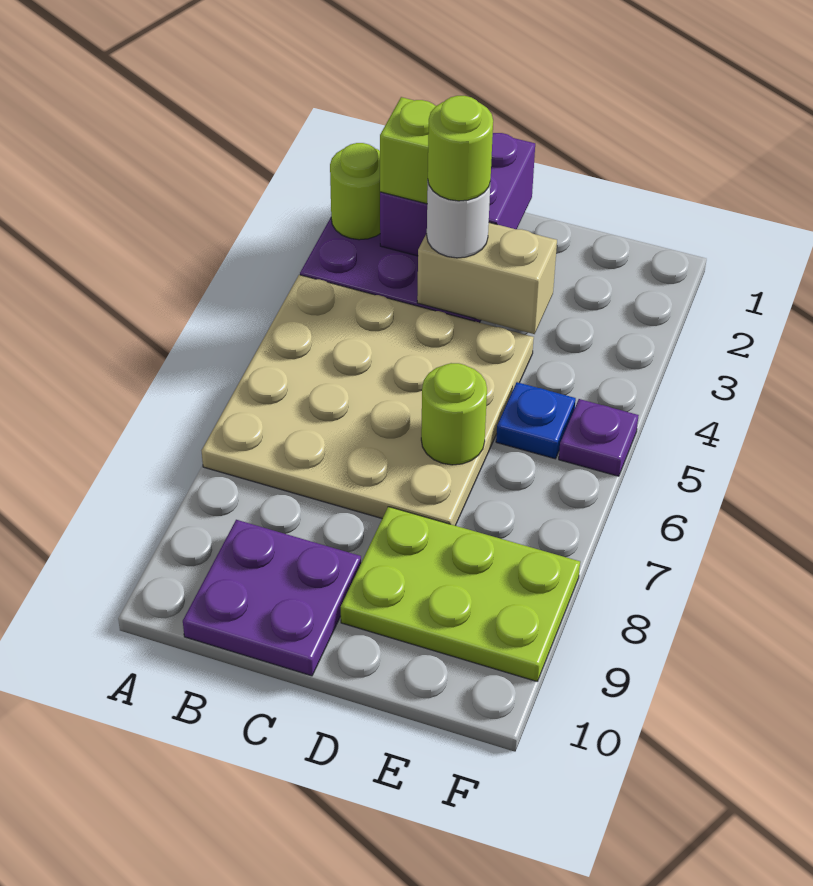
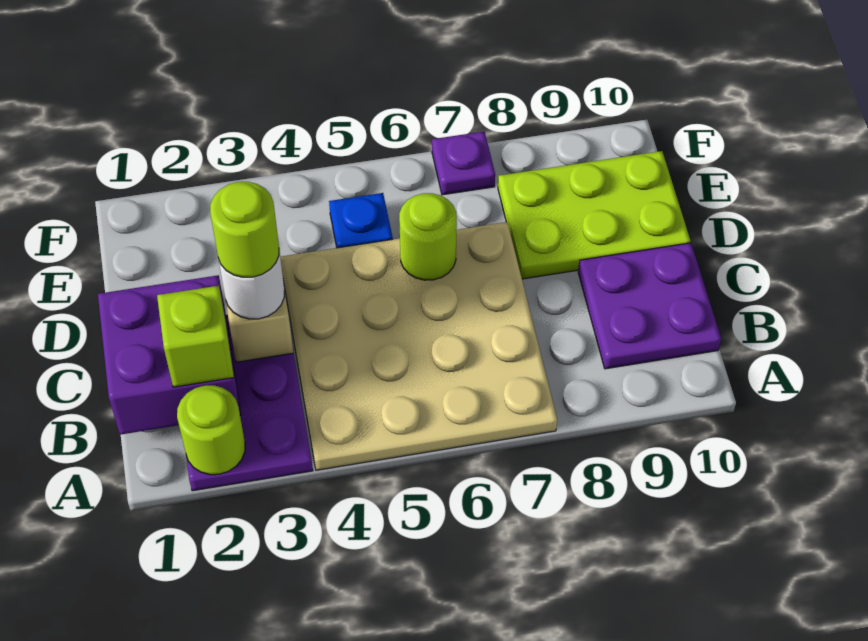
lime plate D8:F9 level 1 -> lime plate D8:E10 level 1
purple plate F5 level 1 -> purple plate F7 level 1

